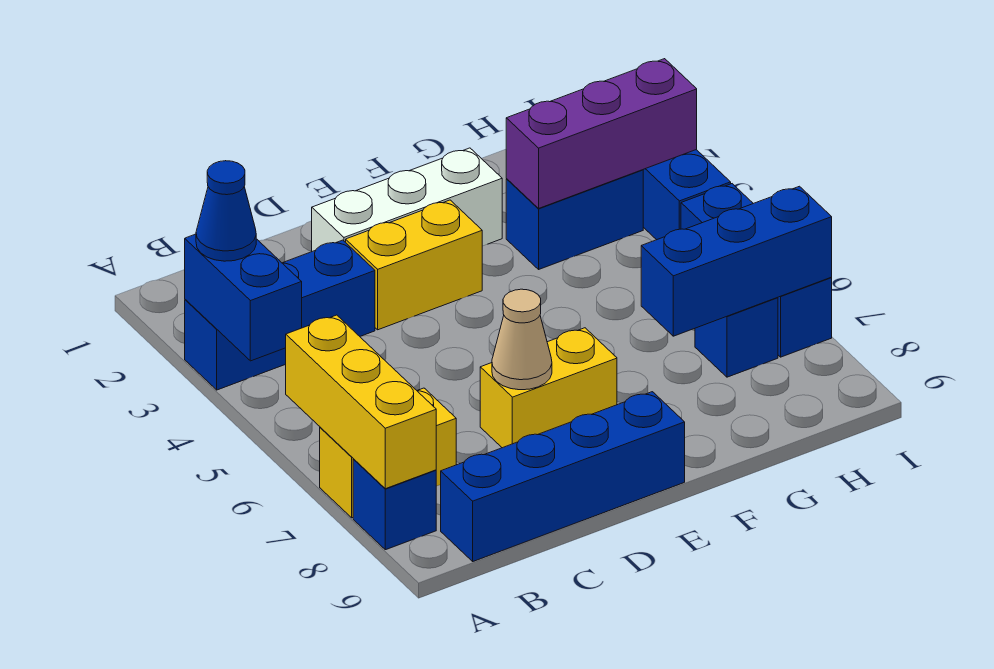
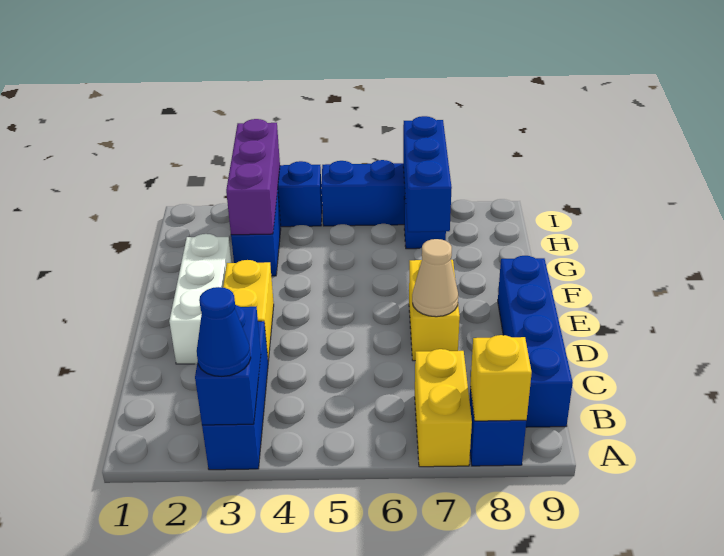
blue brick A3:A4 level 2 -> blue brick A3:B3 level 2
yellow brick A6:A8 level 2 -> yellow brick A8 level 2

